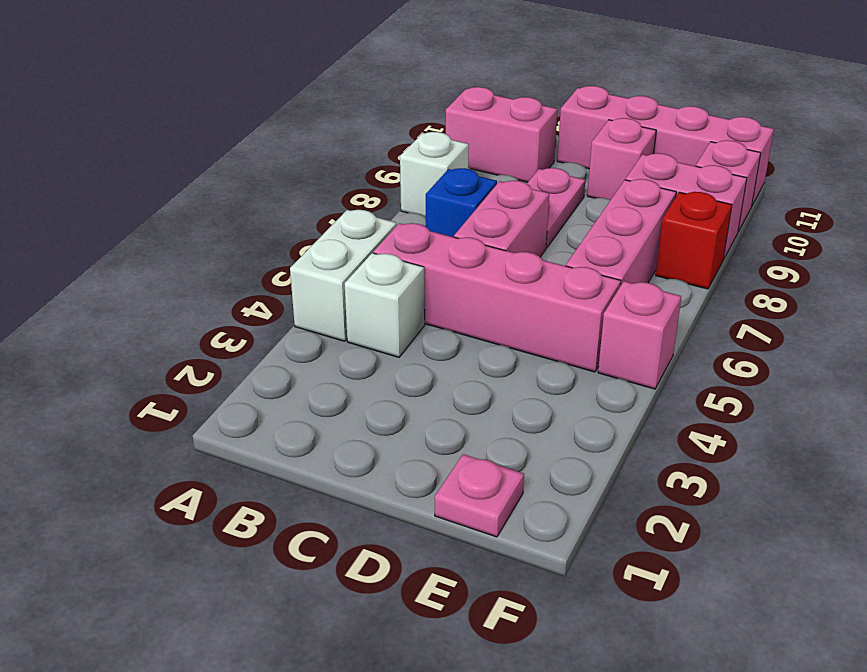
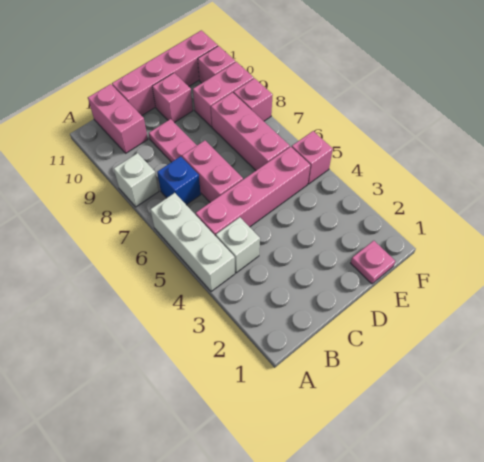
white brick A4:A5 level 1 -> white brick A4:A6 level 1
pink brick A10:B10 level 1 -> pink brick B10:B11 level 1
red brick F8 level 1 -> pink brick F8 level 1

